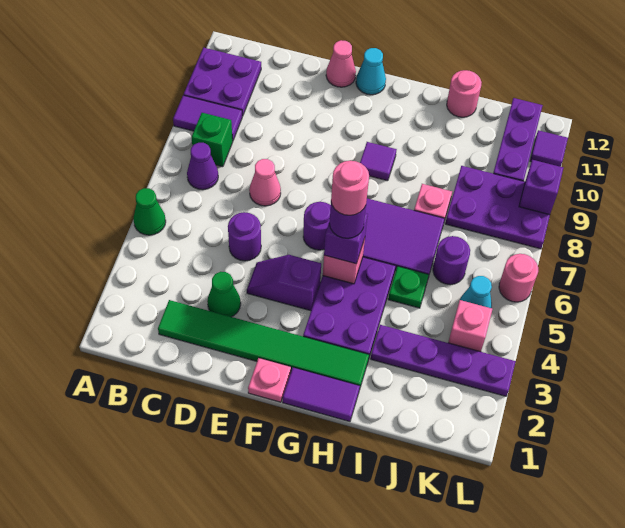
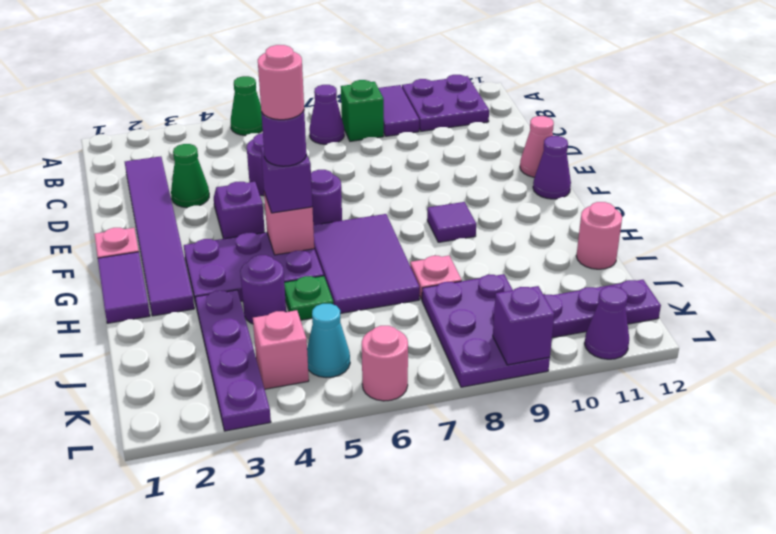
green tile C2:H2 level 1 -> purple tile C2:H2 level 1
pink cone D7 level 1 -> none
cyan cone F12 level 1 -> purple cone F12 level 1
purple round brick J6 level 1 -> purple round brick I4 level 1
purple tile L11 level 1 -> purple cone L11 level 1

